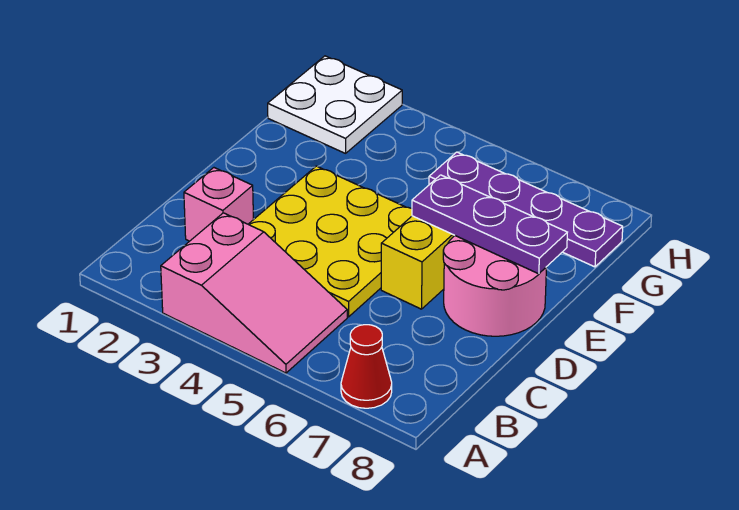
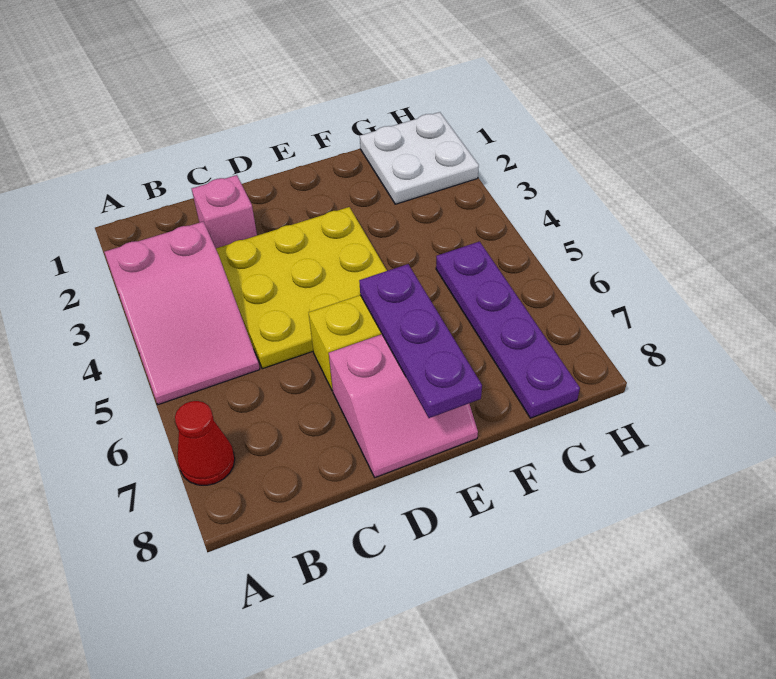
pink round brick D7:E8 level 1 -> pink slope D7:E8 level 1 top 7

